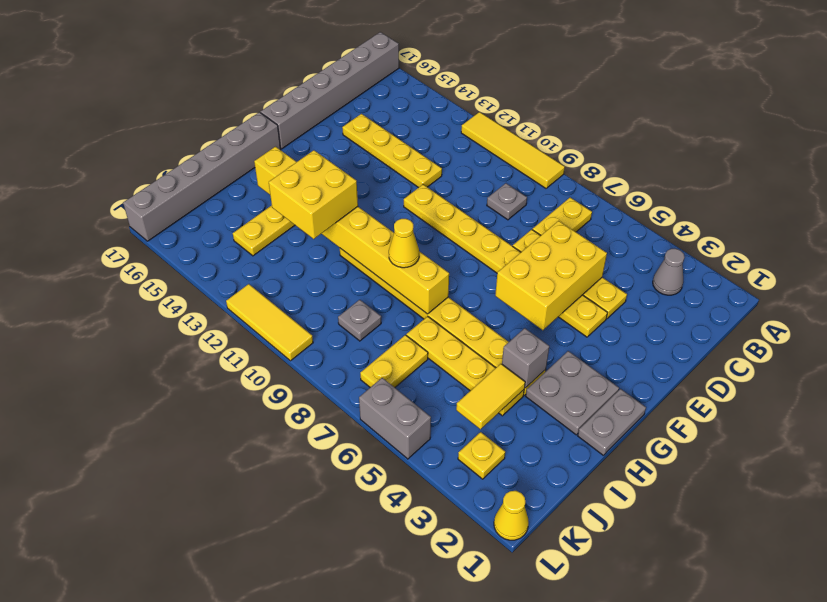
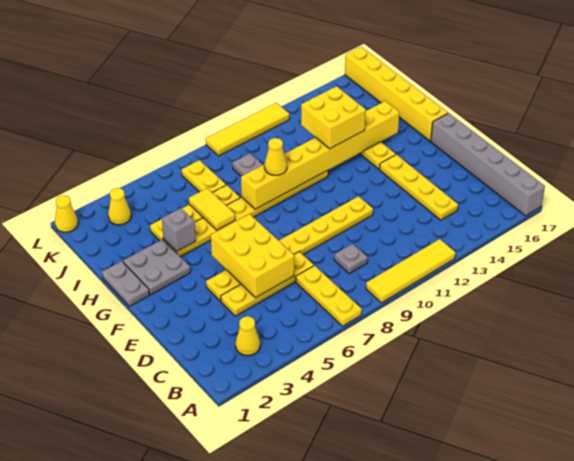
grey cone B3 level 1 -> yellow cone B3 level 1
yellow plate B7:C7 level 1 -> yellow plate A7:C7 level 1
yellow plate D12:D15 level 1 -> yellow plate C14:F14 level 1
grey brick G17:L17 level 1 -> yellow brick G17:L17 level 1
yellow tile I4:J4 level 2 -> yellow tile H6:I6 level 2
yellow plate K3 level 1 -> yellow cone K3 level 1
grey brick L5:L6 level 1 -> none
yellow tile L10:L12 level 1 -> yellow tile L9:L12 level 1

